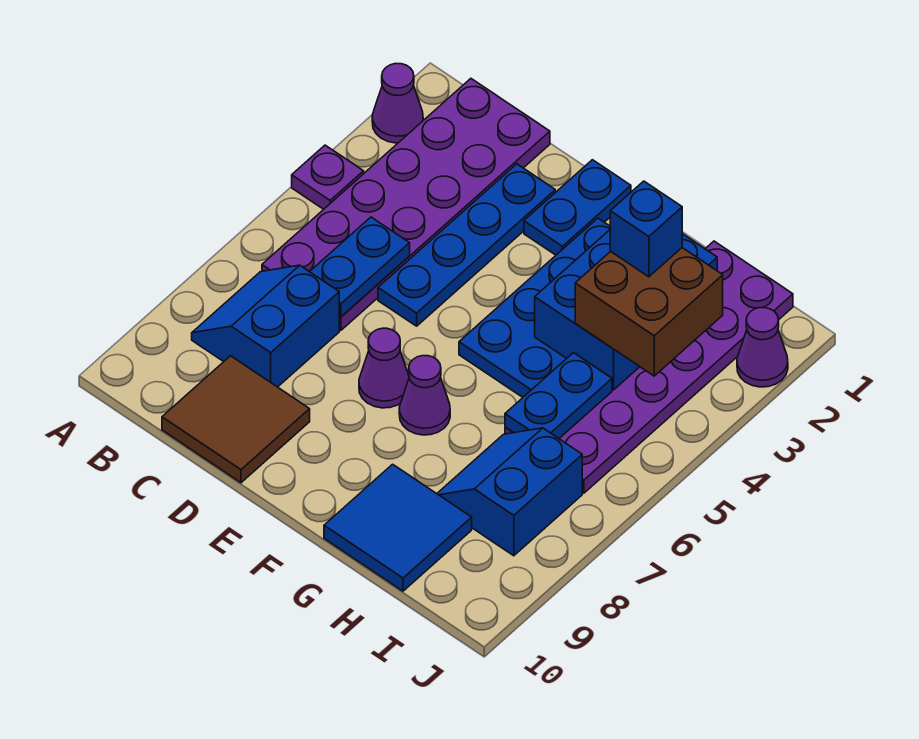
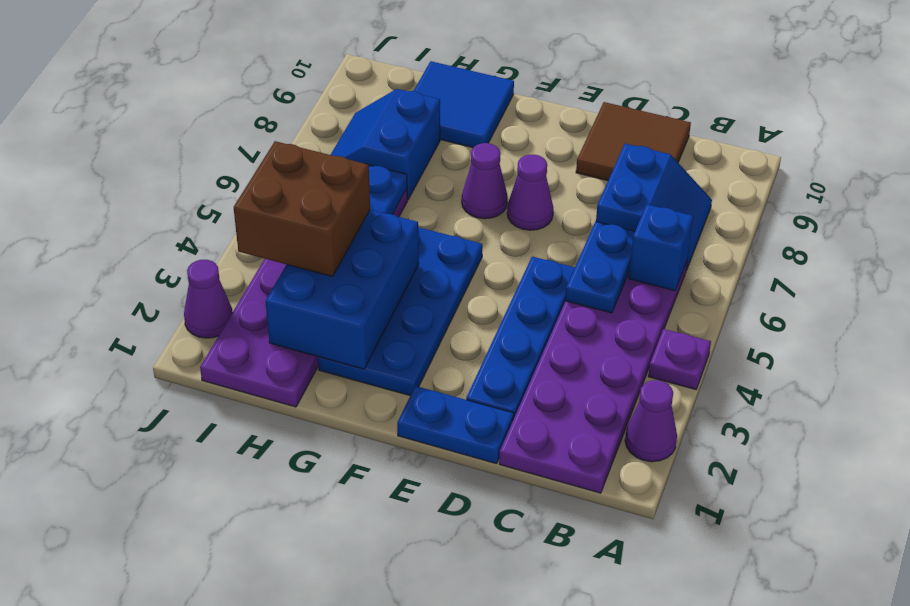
blue plate E1:E2 level 1 -> blue plate D1:E1 level 1
blue brick H3 level 4 -> blue brick B6 level 2
blue slope H7:I8 level 1 top I -> blue slope H7:I8 level 1 top H

